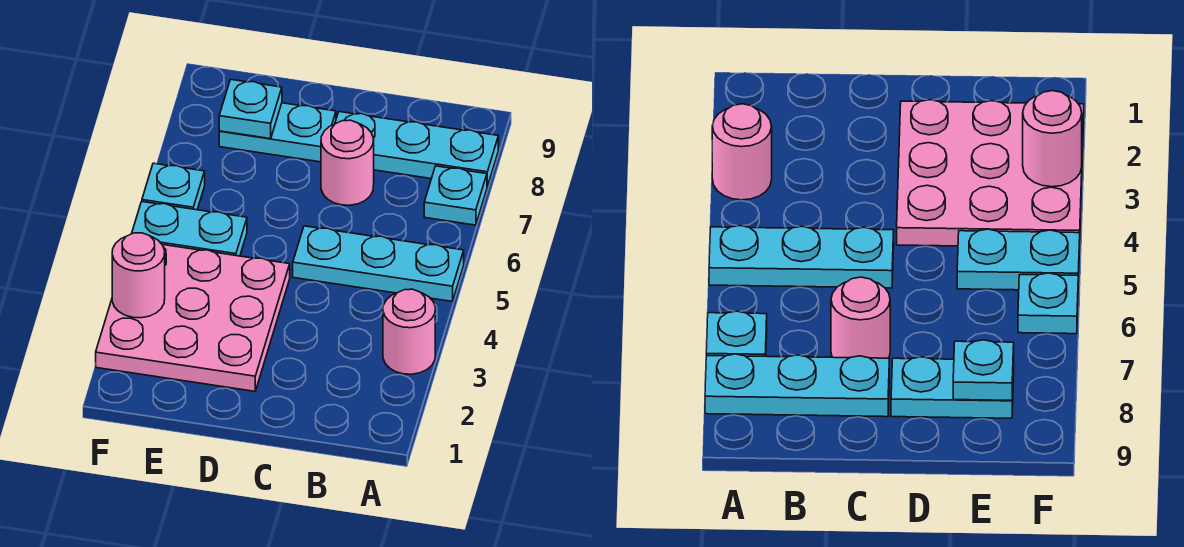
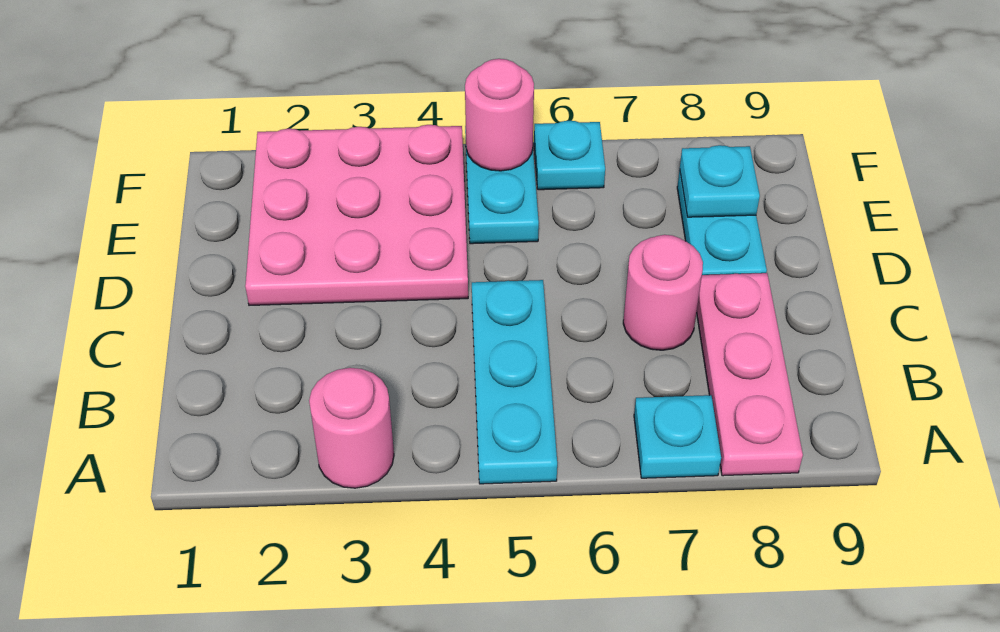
cyan plate A8:C8 level 1 -> pink plate A8:C8 level 1
pink round brick F3 level 2 -> pink round brick F5 level 2

